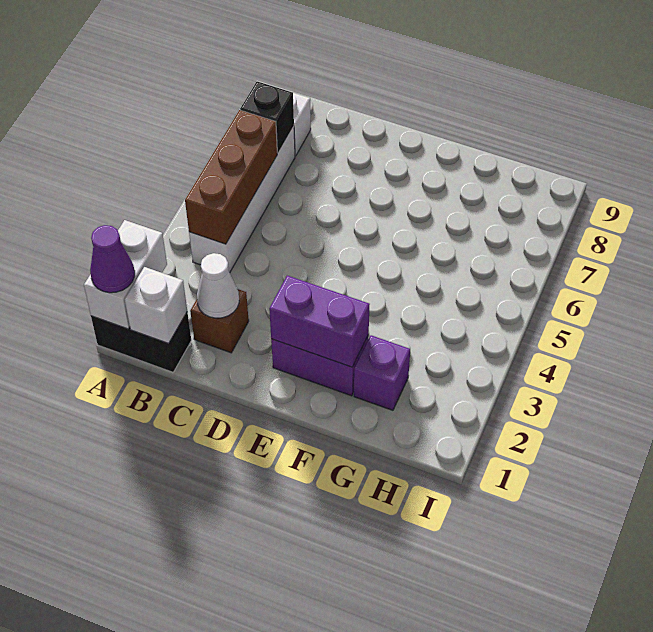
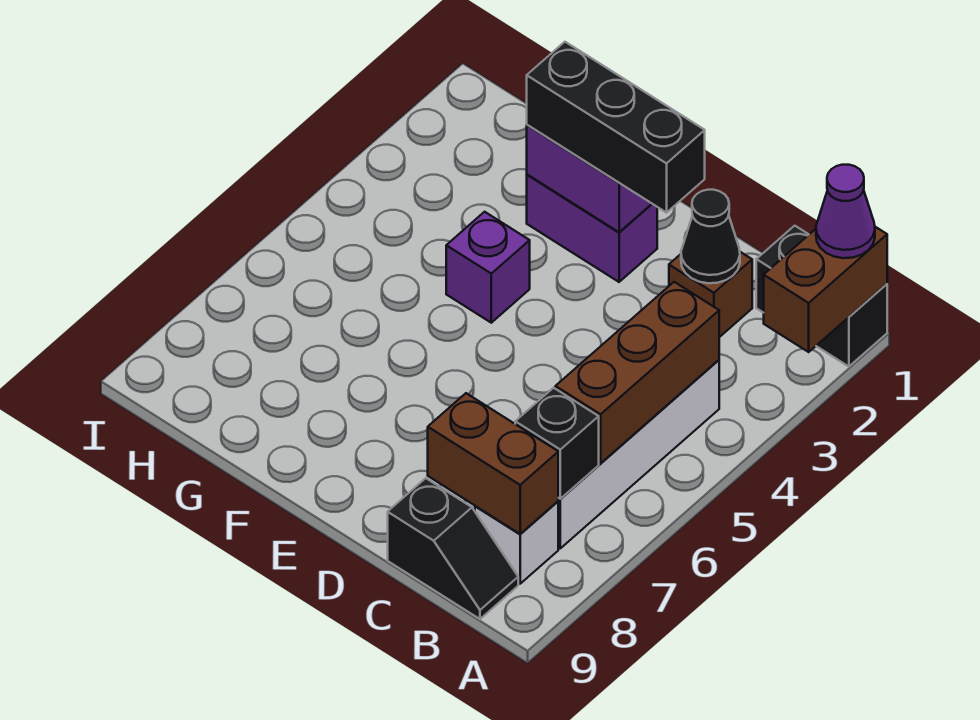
white brick A1:A2 level 2 -> brown brick A1:A2 level 2
white brick B1 level 2 -> none
none -> brown brick B8:C8 level 2
none -> black slope B9:C9 level 1 top C
white cone C2 level 2 -> black cone C2 level 2
none -> black brick D2:F2 level 3
purple brick G2 level 1 -> purple brick F4 level 1

